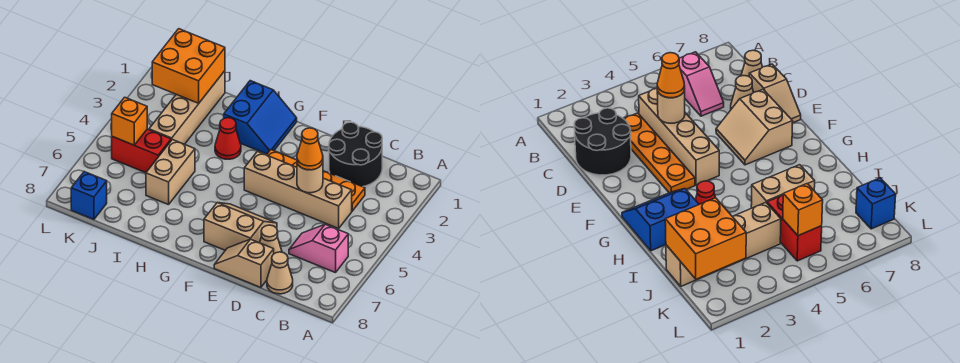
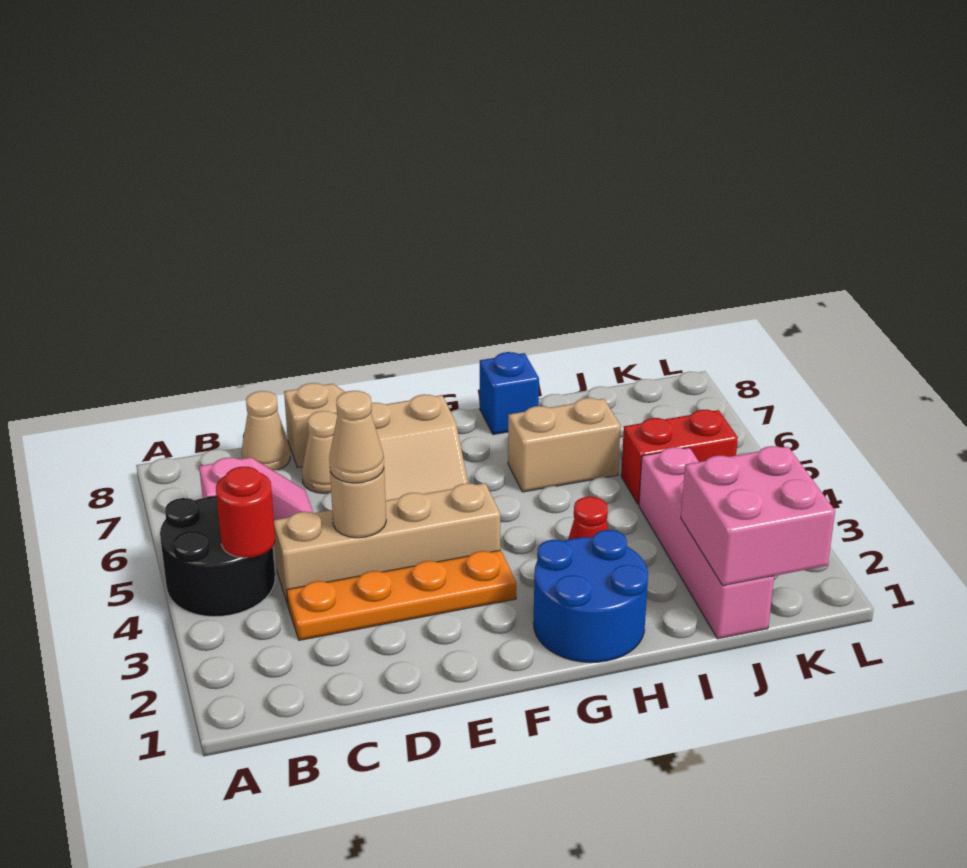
none -> red round brick B4 level 2
black round brick C1:D2 level 1 -> black round brick A4:B5 level 1
orange cone D4 level 3 -> tan cone D4 level 3
blue slope G1:H2 level 1 top H -> blue round brick G1:H2 level 1
tan brick I5:I6 level 1 -> tan brick H6:I6 level 1
tan brick J1:J4 level 1 -> pink brick J1:J4 level 1
orange brick J1:K2 level 2 -> pink brick J1:K2 level 2
orange brick K5 level 2 -> none
blue brick K8 level 1 -> blue brick H8 level 1

